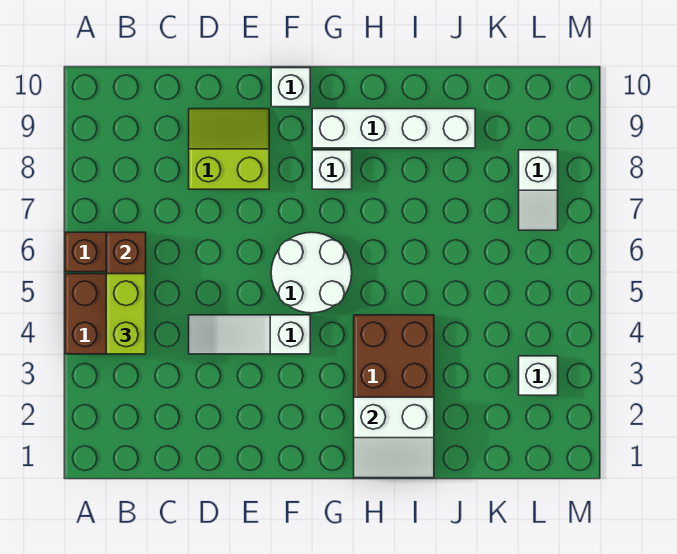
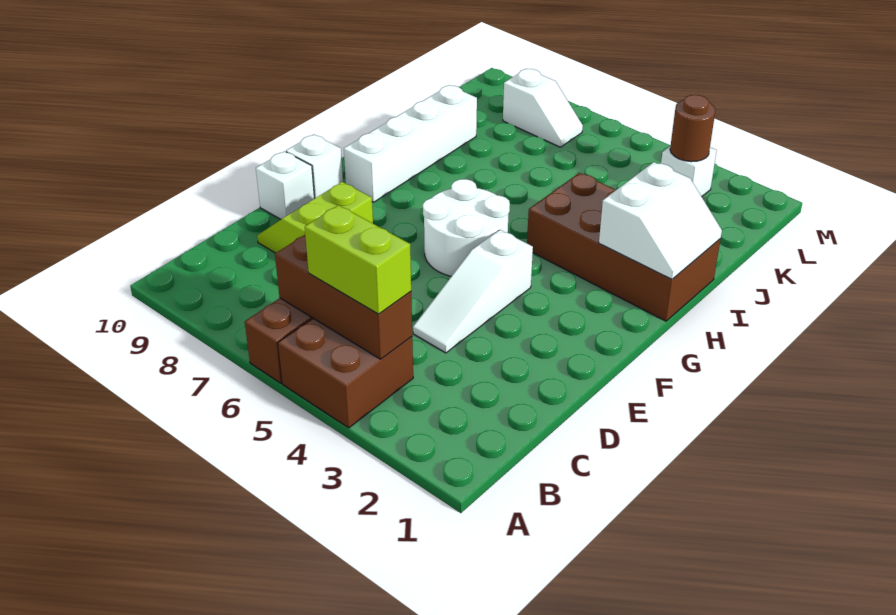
white brick G8 level 1 -> white brick E10 level 1
none -> brown round brick L3 level 2

